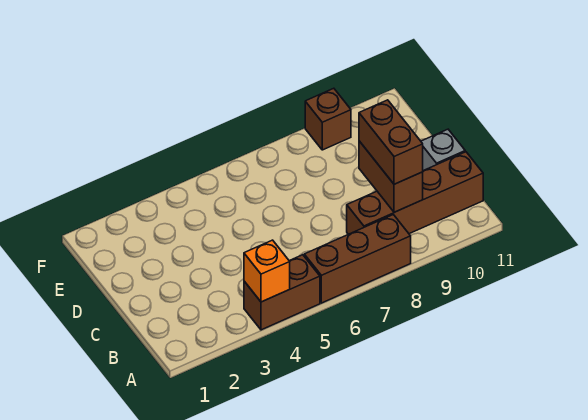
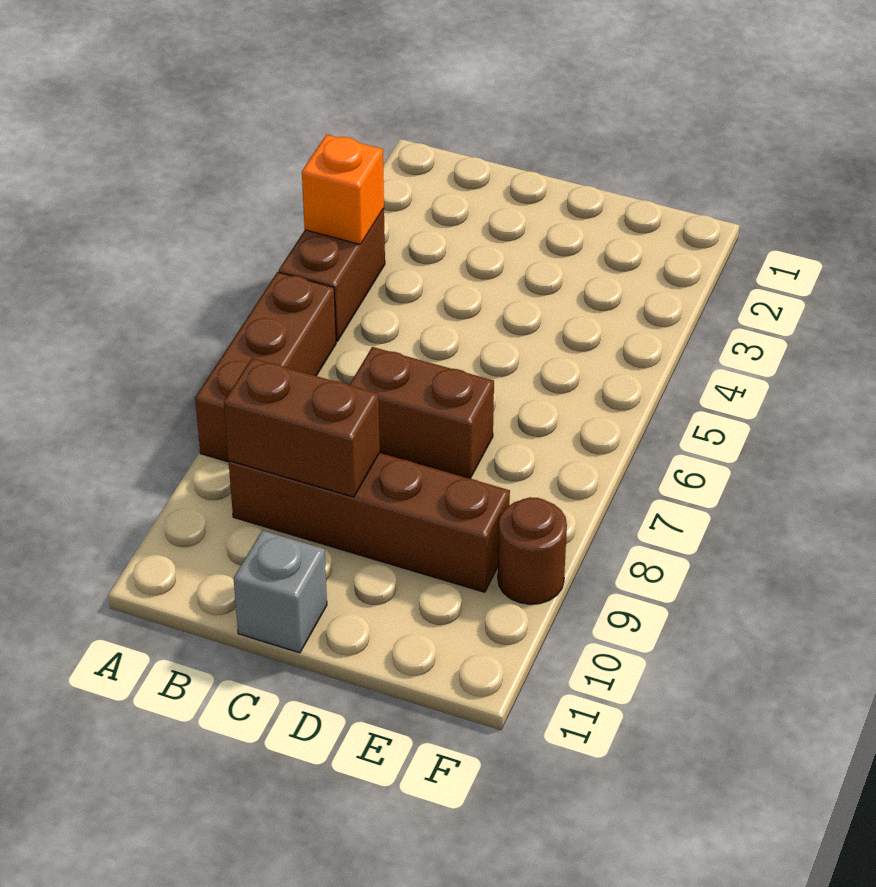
brown brick B8:B11 level 1 -> brown brick B9:E9 level 1
brown brick B9:C9 level 3 -> brown brick C7:D7 level 1
brown brick F9 level 1 -> brown round brick F9 level 1

